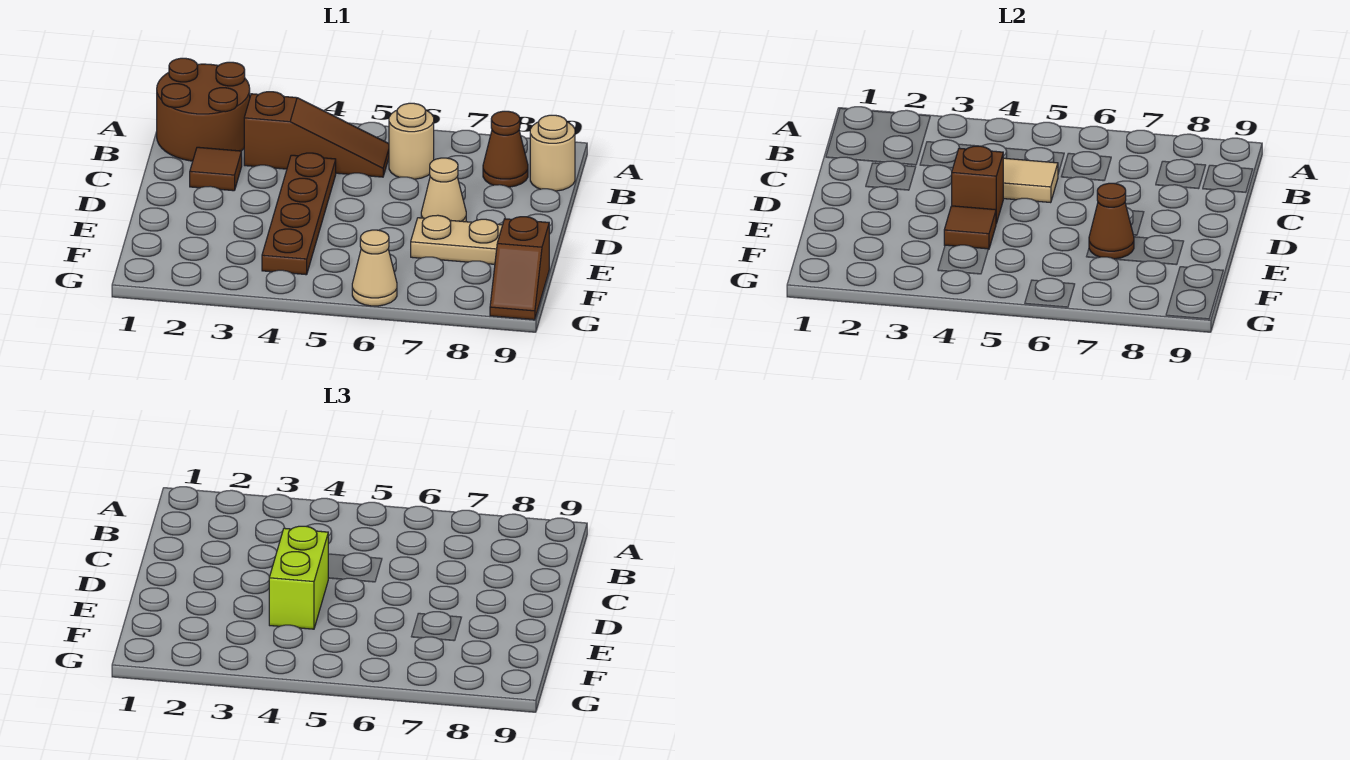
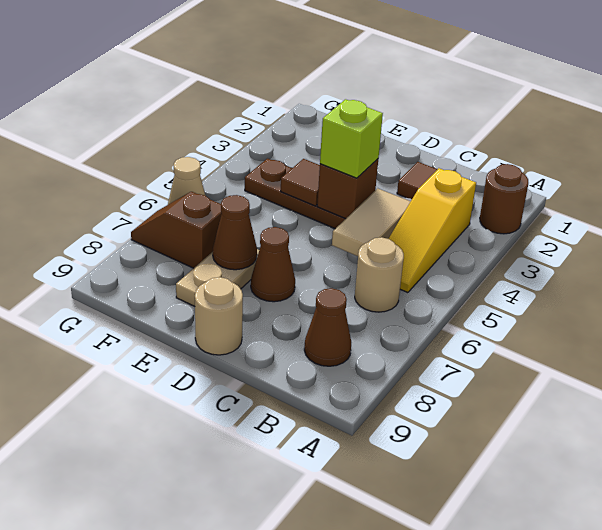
brown round brick A1:B2 level 1 -> brown round brick A2 level 1
brown slope B3:B5 level 1 top 3 -> yellow slope B3:B5 level 1 top 3
tan round brick B9 level 1 -> tan round brick D9 level 1
lime brick D4:E4 level 3 -> lime brick D4 level 3
tan cone D7 level 1 -> brown cone D7 level 1
brown slope F9:G9 level 1 top F -> brown slope F7:G7 level 1 top F

